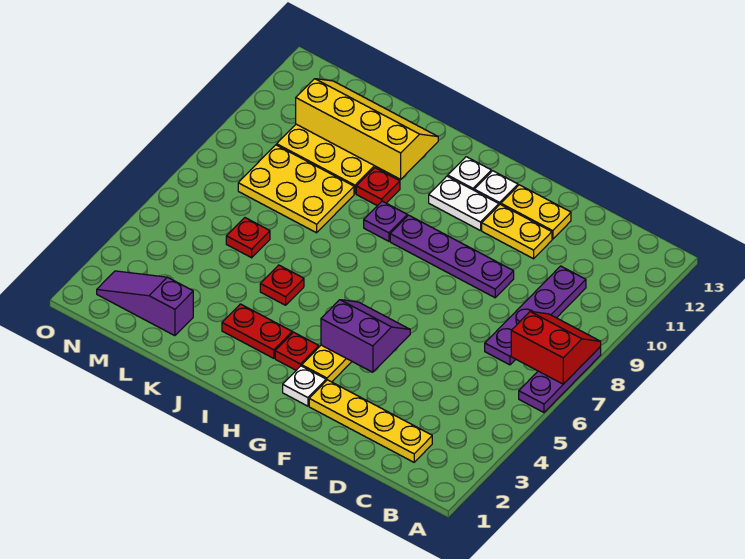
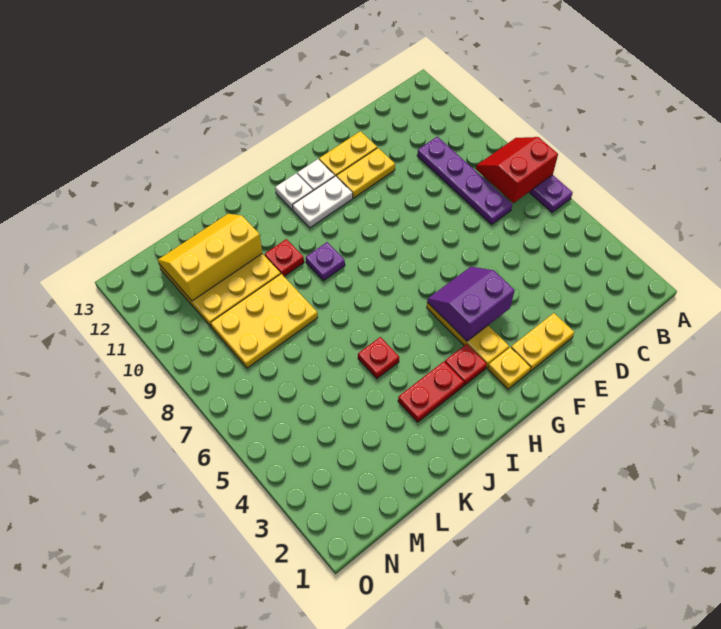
yellow plate C2:F2 level 1 -> yellow plate E2:F2 level 1
purple plate E9:H9 level 1 -> none
white plate G2 level 1 -> yellow plate G2 level 1
yellow slope J11:M12 level 2 top 11 -> yellow slope K11:M12 level 2 top 11
purple slope L2:N2 level 1 top L -> none
red plate L6 level 1 -> none

